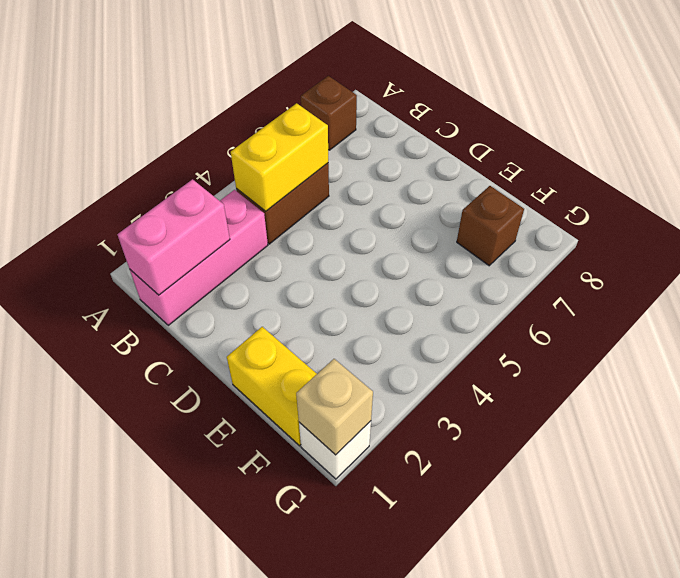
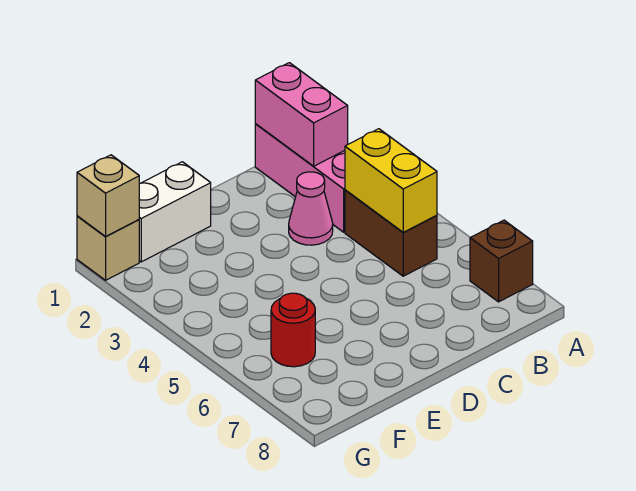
none -> pink cone C3 level 1
yellow brick E1:F1 level 1 -> white brick E1:F1 level 1
none -> red round brick F6 level 1
brown brick F7 level 1 -> none
white brick G1 level 1 -> tan brick G1 level 1

